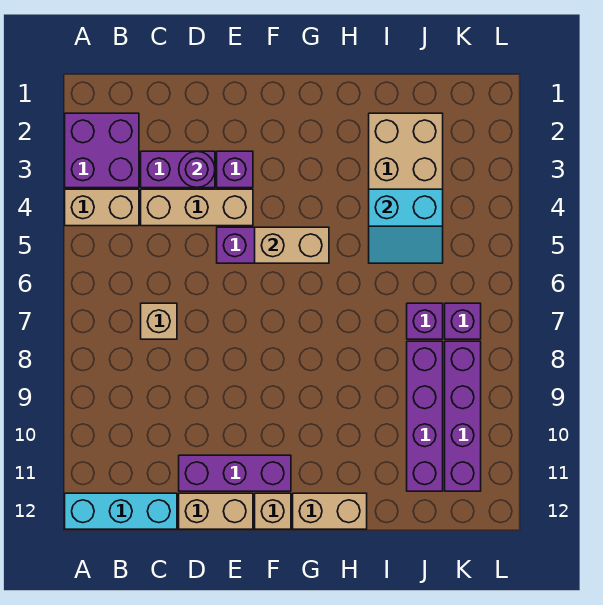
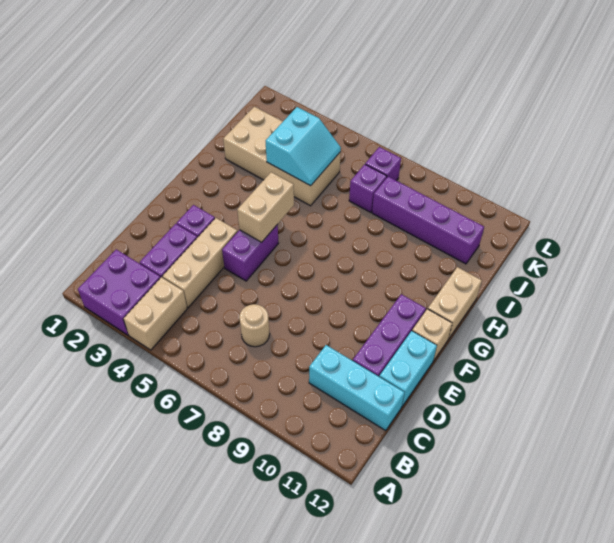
cyan brick A12:C12 level 1 -> cyan brick C10:C12 level 1
tan brick C7 level 1 -> tan round brick C7 level 1
purple round brick D3 level 2 -> none
tan brick D12:E12 level 1 -> cyan brick D12:E12 level 1
purple brick K8:K11 level 1 -> none

